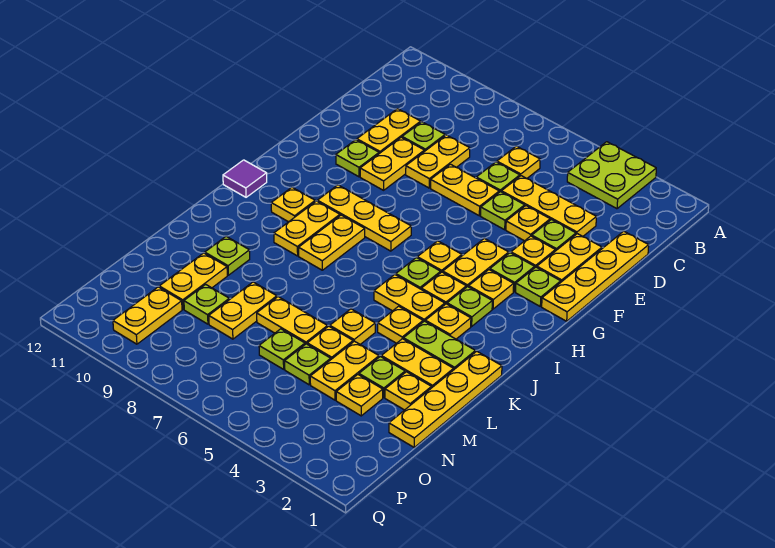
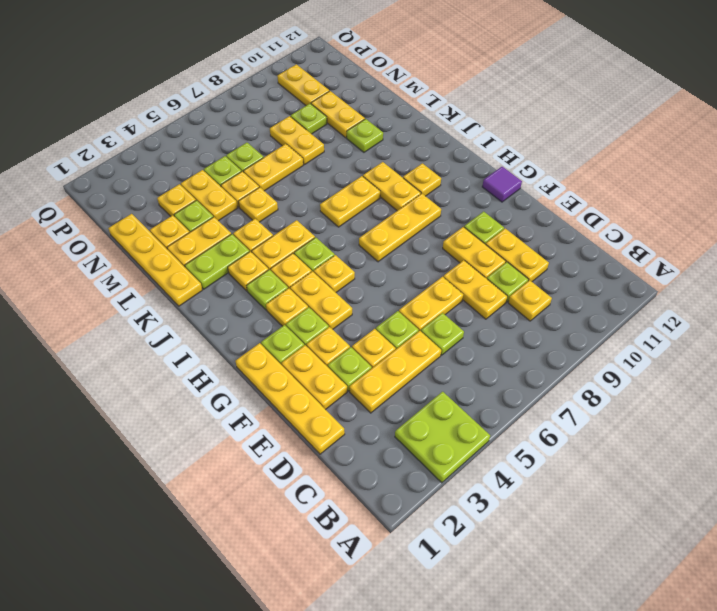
yellow plate C6 level 1 -> yellow plate C9 level 1
yellow plate I8:J8 level 1 -> yellow plate J7:J8 level 1
purple tile I12 level 1 -> purple tile G12 level 1

